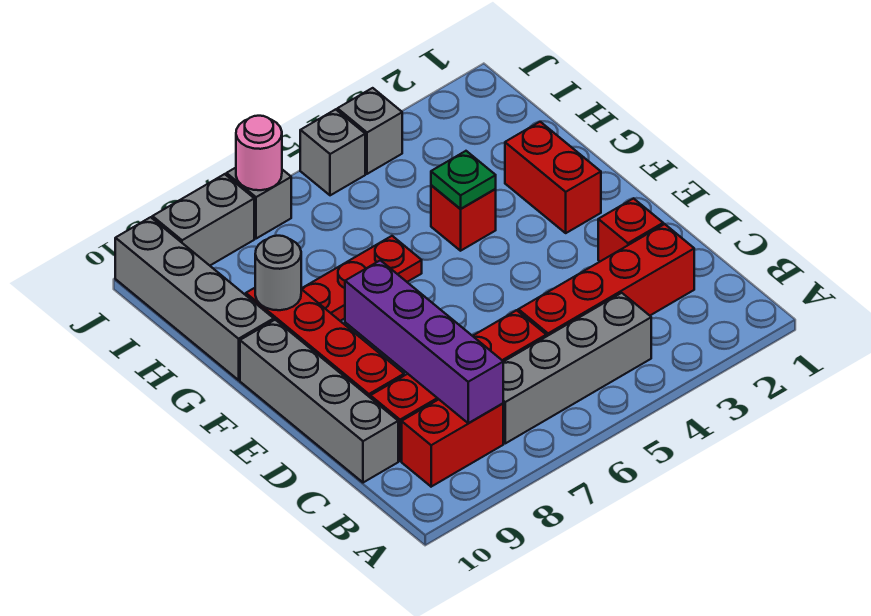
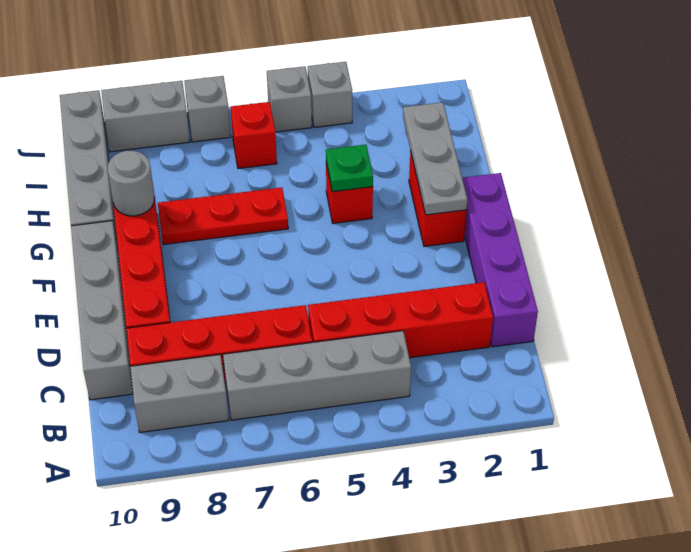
red brick B8:B9 level 1 -> grey brick B8:B9 level 1
purple brick B8:E8 level 2 -> purple brick C1:F1 level 1
red brick D2 level 1 -> red brick I6 level 1
none -> grey plate F2:H2 level 2
pink round brick J7 level 2 -> none

